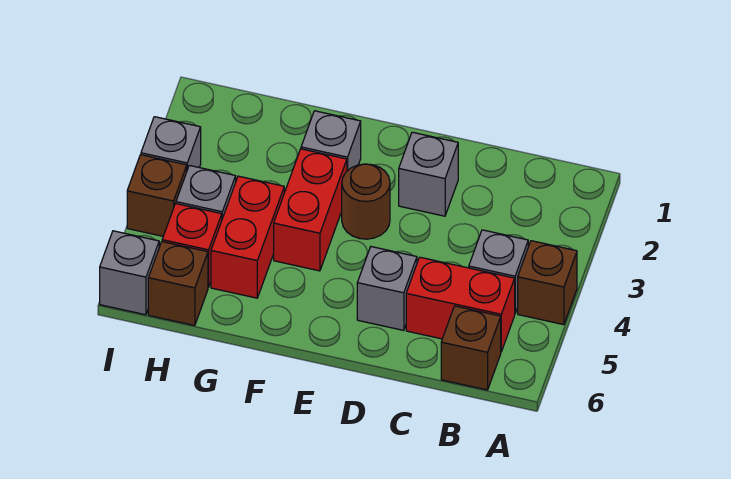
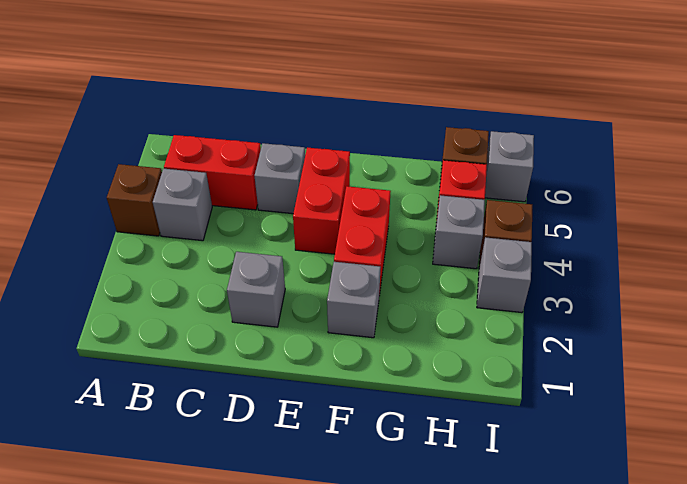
brown brick B6 level 1 -> none
brown round brick E3 level 1 -> none
red brick G4:G5 level 1 -> red brick E4:E5 level 1

